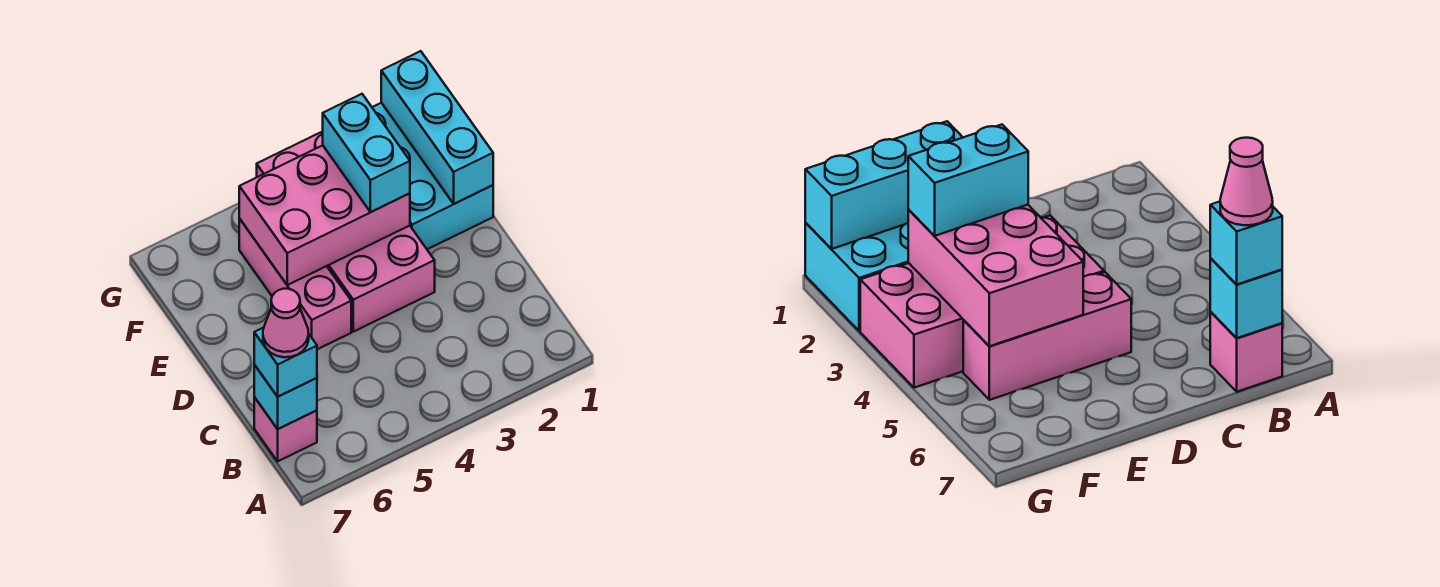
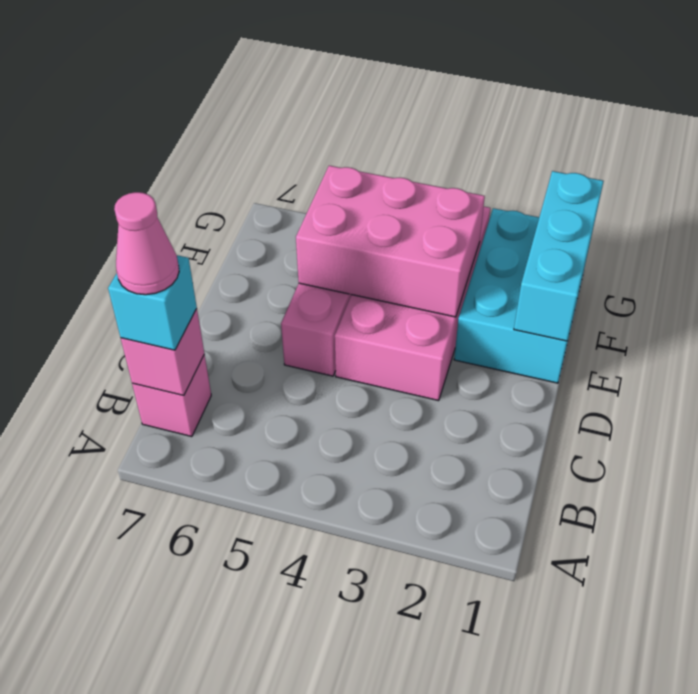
cyan brick B7 level 2 -> pink brick B7 level 2
cyan brick E3:F3 level 3 -> none

